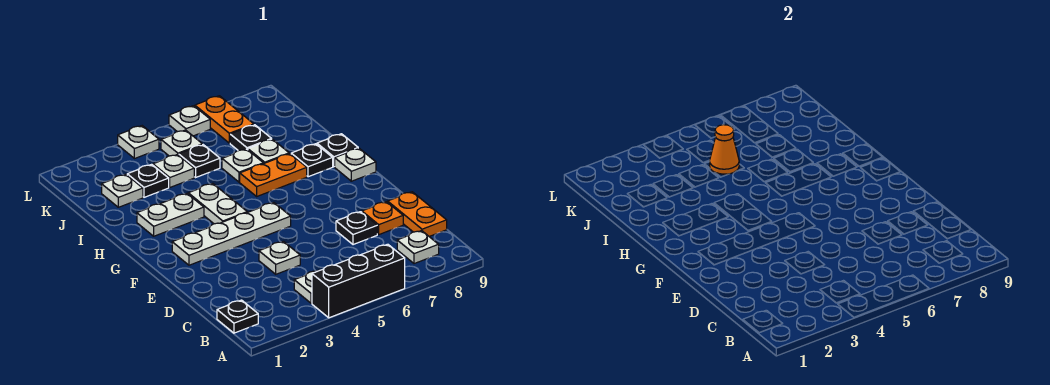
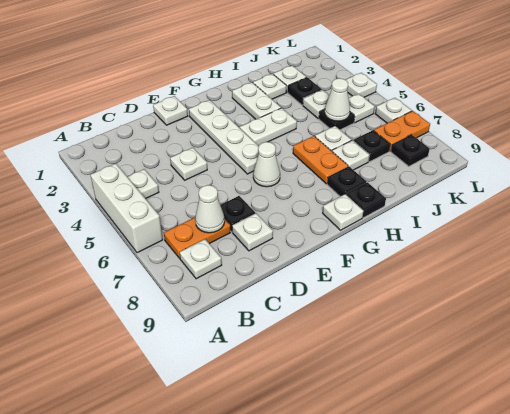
black brick A4:A6 level 1 -> white brick A4:A6 level 1
black plate B1 level 1 -> black plate K8 level 1
none -> white cone C7 level 2
orange plate C9:D9 level 1 -> orange plate B7:C7 level 1
orange plate D8 level 1 -> white plate D8 level 1
none -> white plate E1 level 1
none -> white cone F6 level 1
none -> white plate I2 level 1
orange cone J5 level 2 -> white cone J5 level 2

